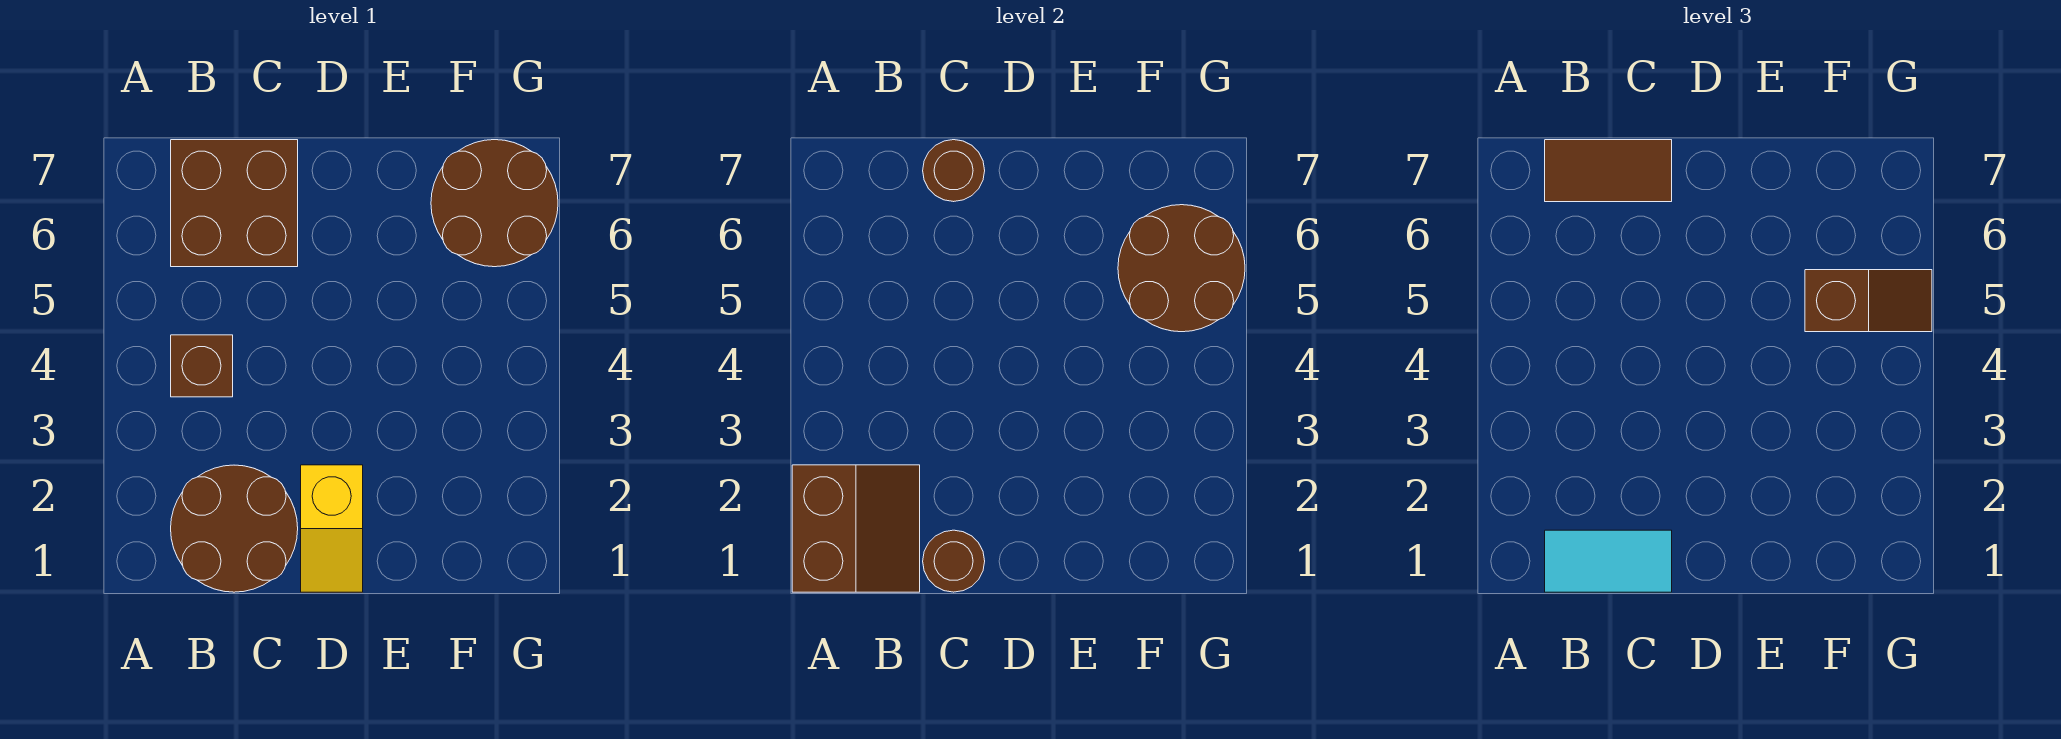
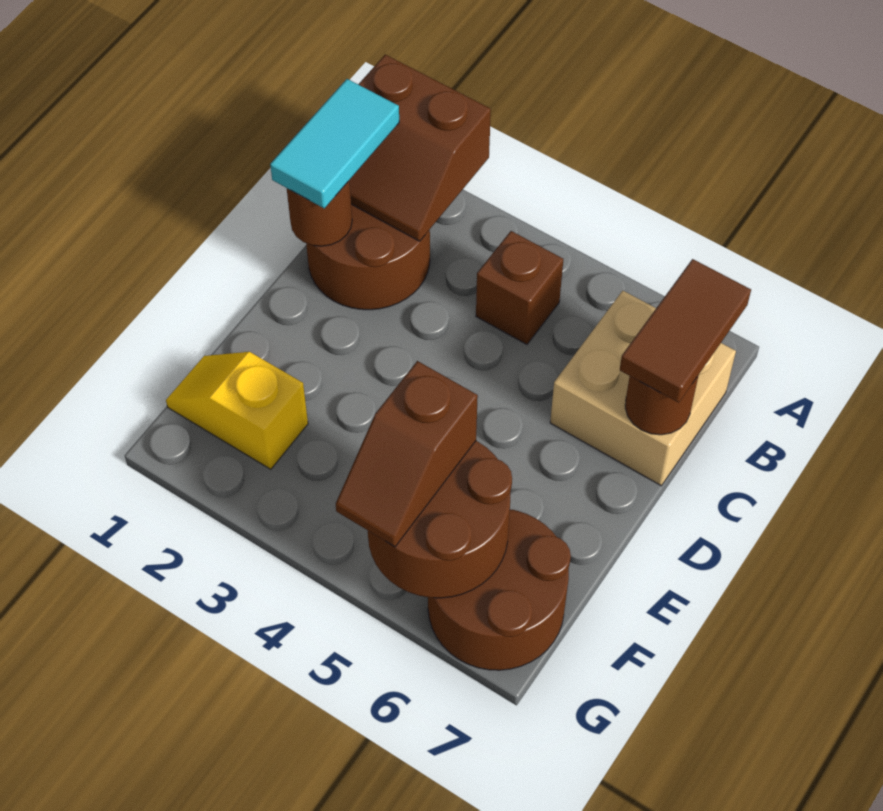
brown brick B6:C7 level 1 -> tan brick B6:C7 level 1
yellow slope D1:D2 level 1 top 2 -> yellow slope F1:F2 level 1 top 2

